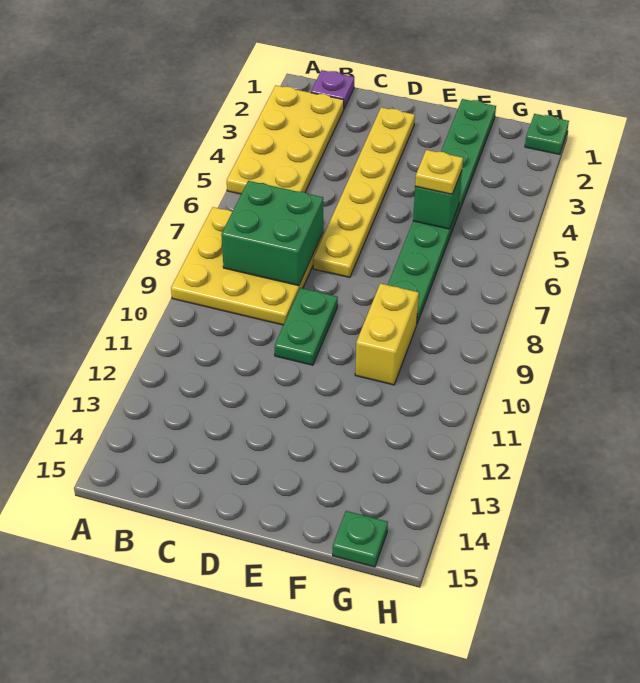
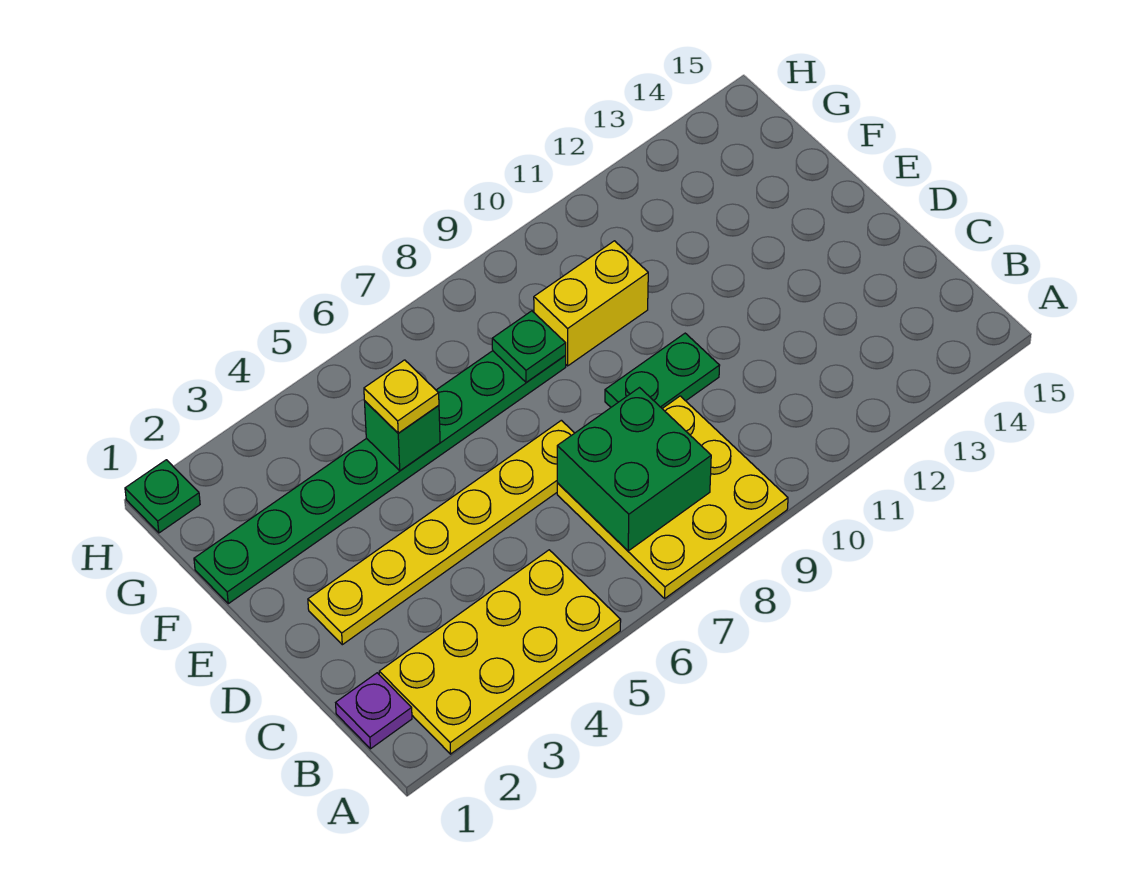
green plate G15 level 1 -> green plate F8 level 2

